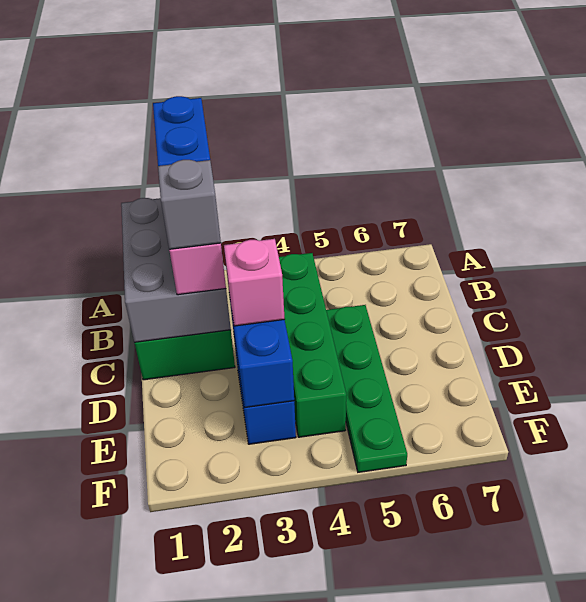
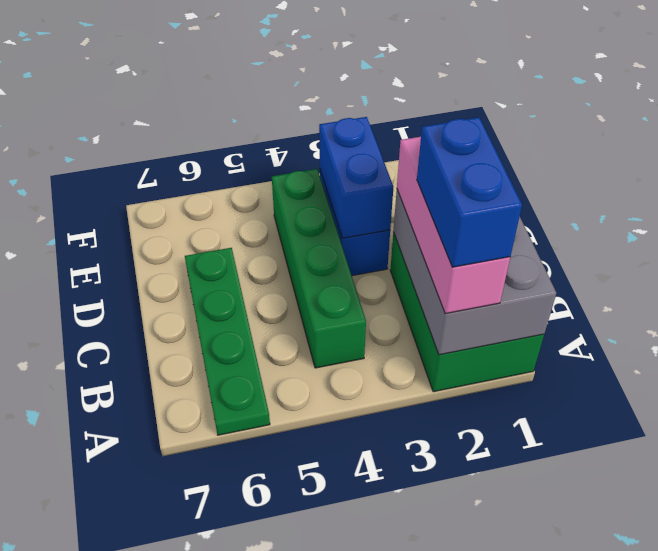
grey brick C2 level 4 -> none
green plate C5:F5 level 1 -> green plate A6:D6 level 1
pink brick D3 level 3 -> none

